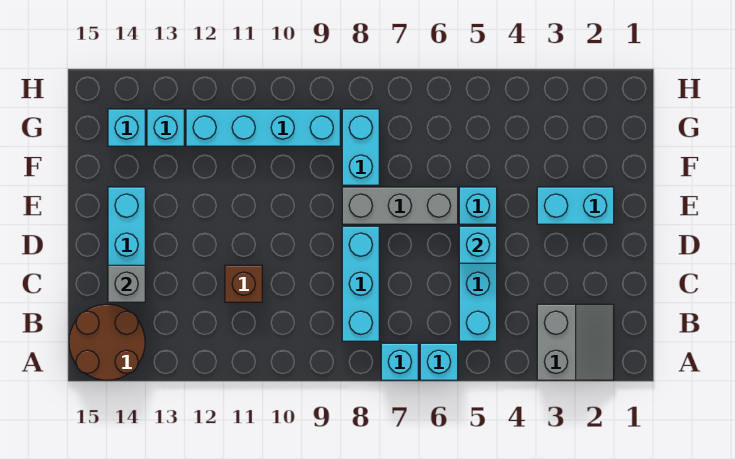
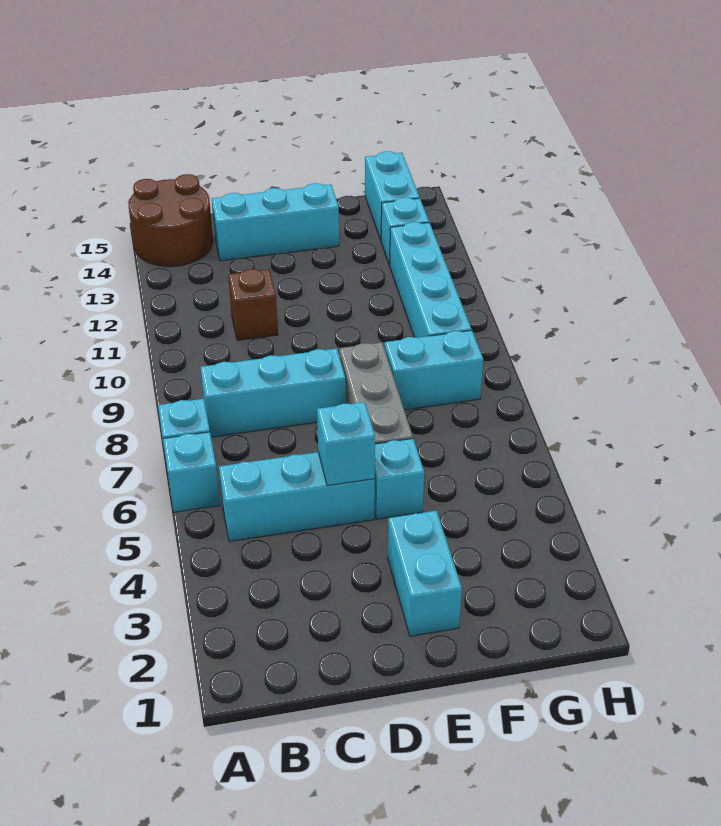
grey slope A2:B3 level 1 top 3 -> none
grey brick C14 level 2 -> none
cyan brick G14 level 1 -> cyan brick G14:G15 level 1

